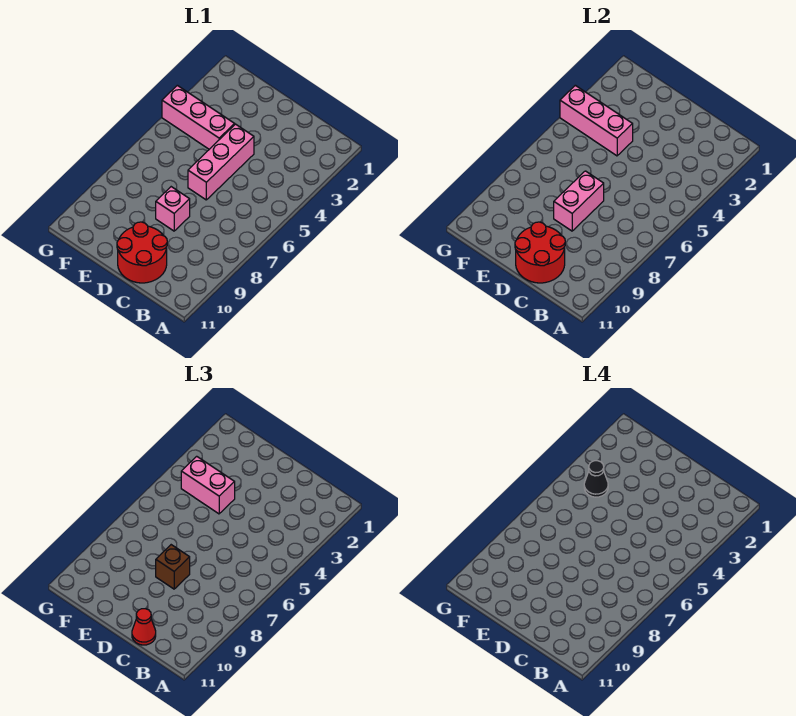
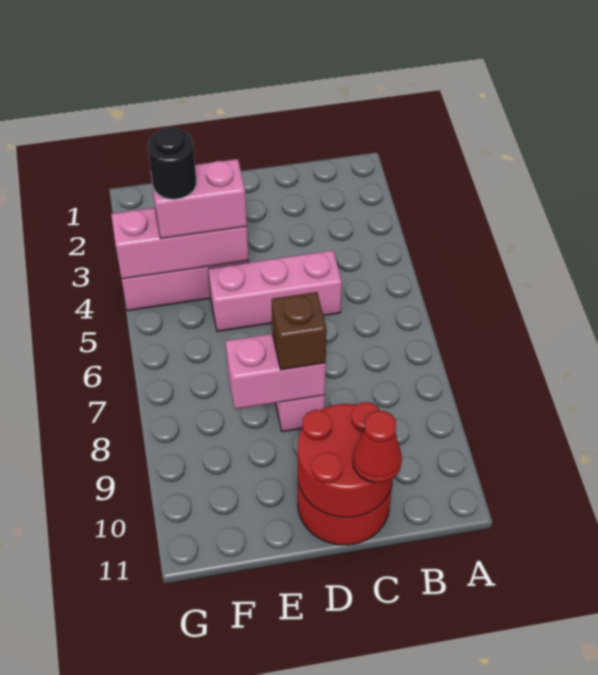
pink brick D4:D6 level 1 -> pink brick C5:E5 level 1
pink brick D7:D8 level 2 -> pink brick D8:E8 level 2
black cone F4 level 4 -> black round brick F4 level 4

